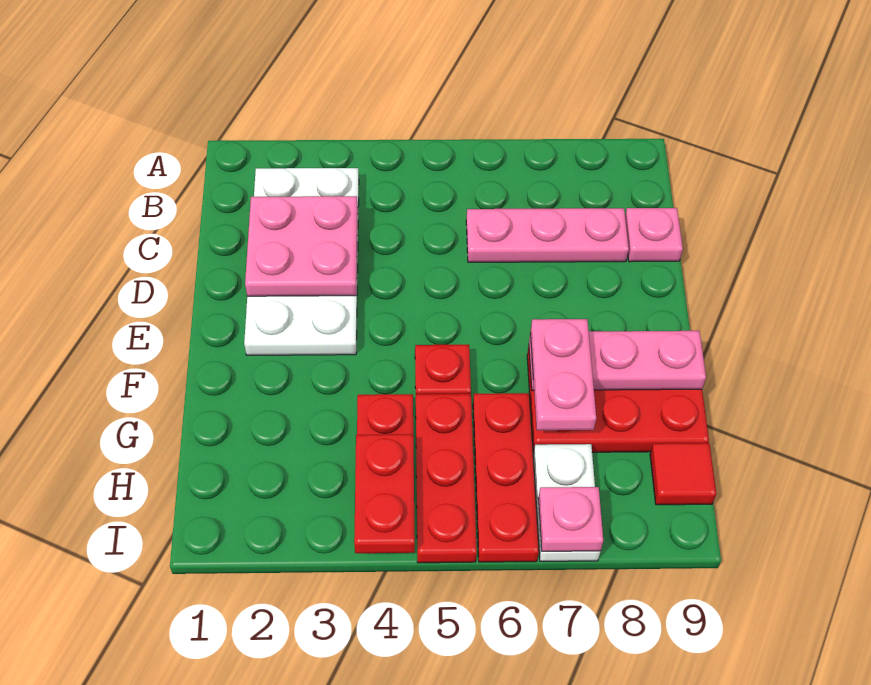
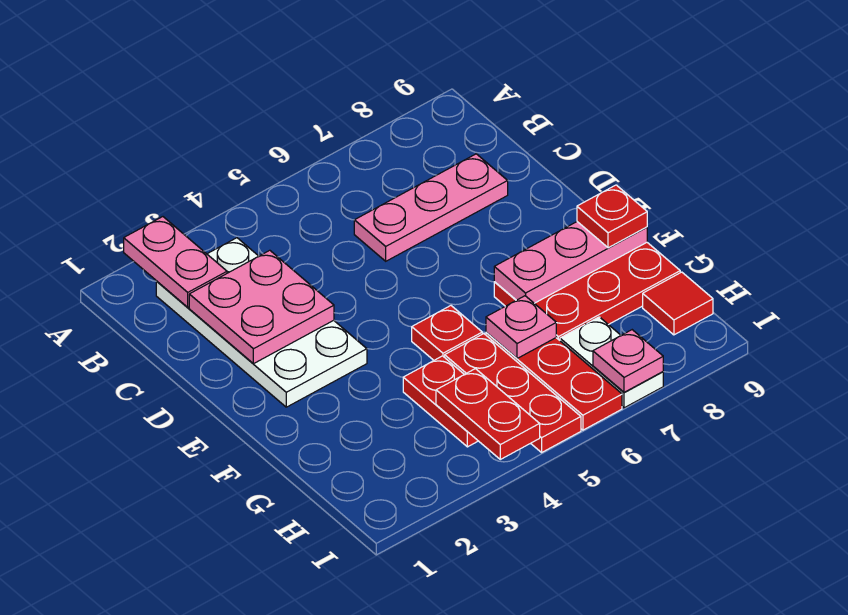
pink plate C9 level 1 -> pink plate G6 level 2
pink plate F7:G7 level 3 -> pink plate A2:B2 level 2
none -> red plate F9 level 3

